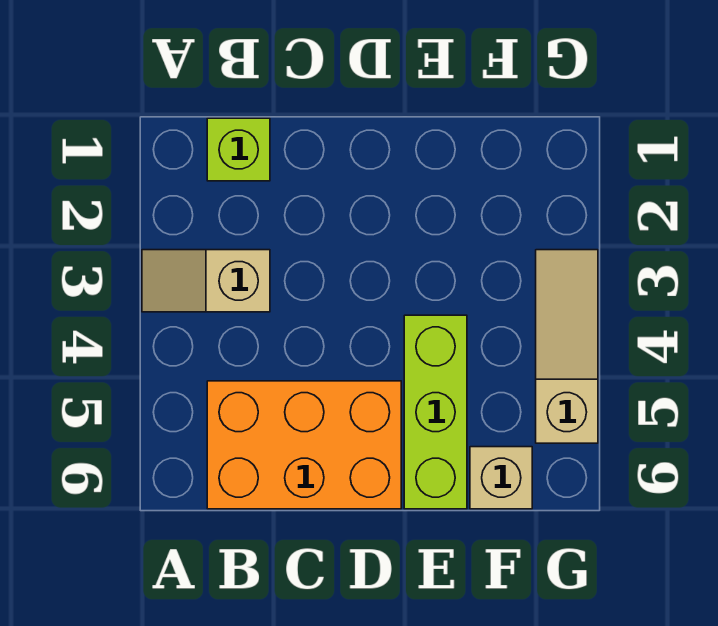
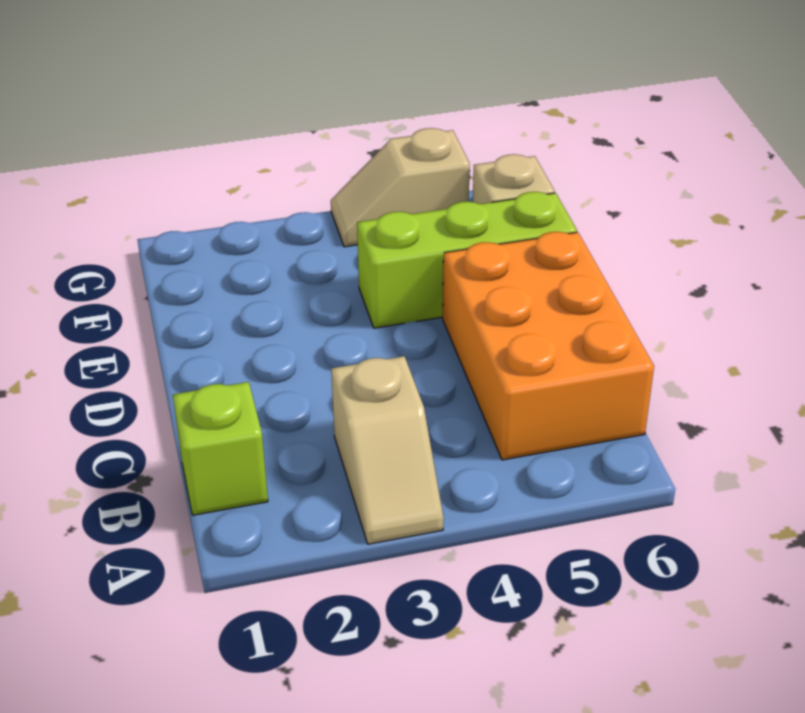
tan slope G3:G5 level 1 top 5 -> tan slope G4:G5 level 1 top 5

